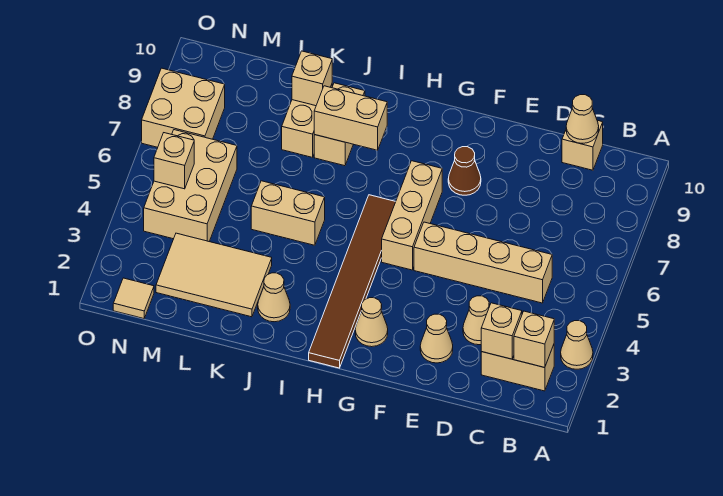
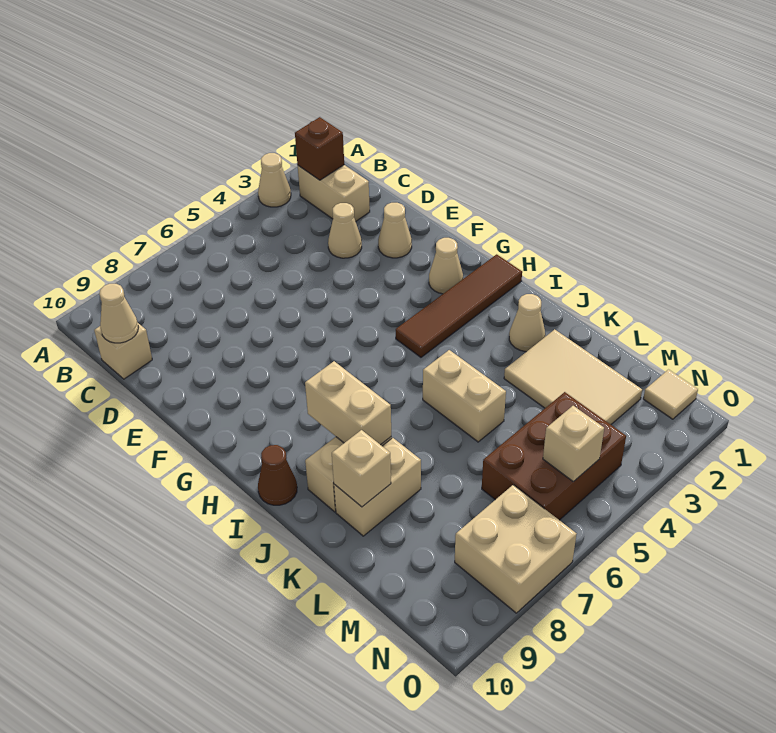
tan brick B2 level 2 -> brown brick B2 level 2
tan brick C2 level 2 -> none
tan brick C5:F5 level 1 -> none
brown cone F8 level 1 -> brown cone I10 level 1
tan brick G5:G7 level 1 -> none
brown tile H1:H6 level 1 -> brown tile H1:H4 level 1
tan brick M4:N6 level 1 -> brown brick M4:N6 level 1

